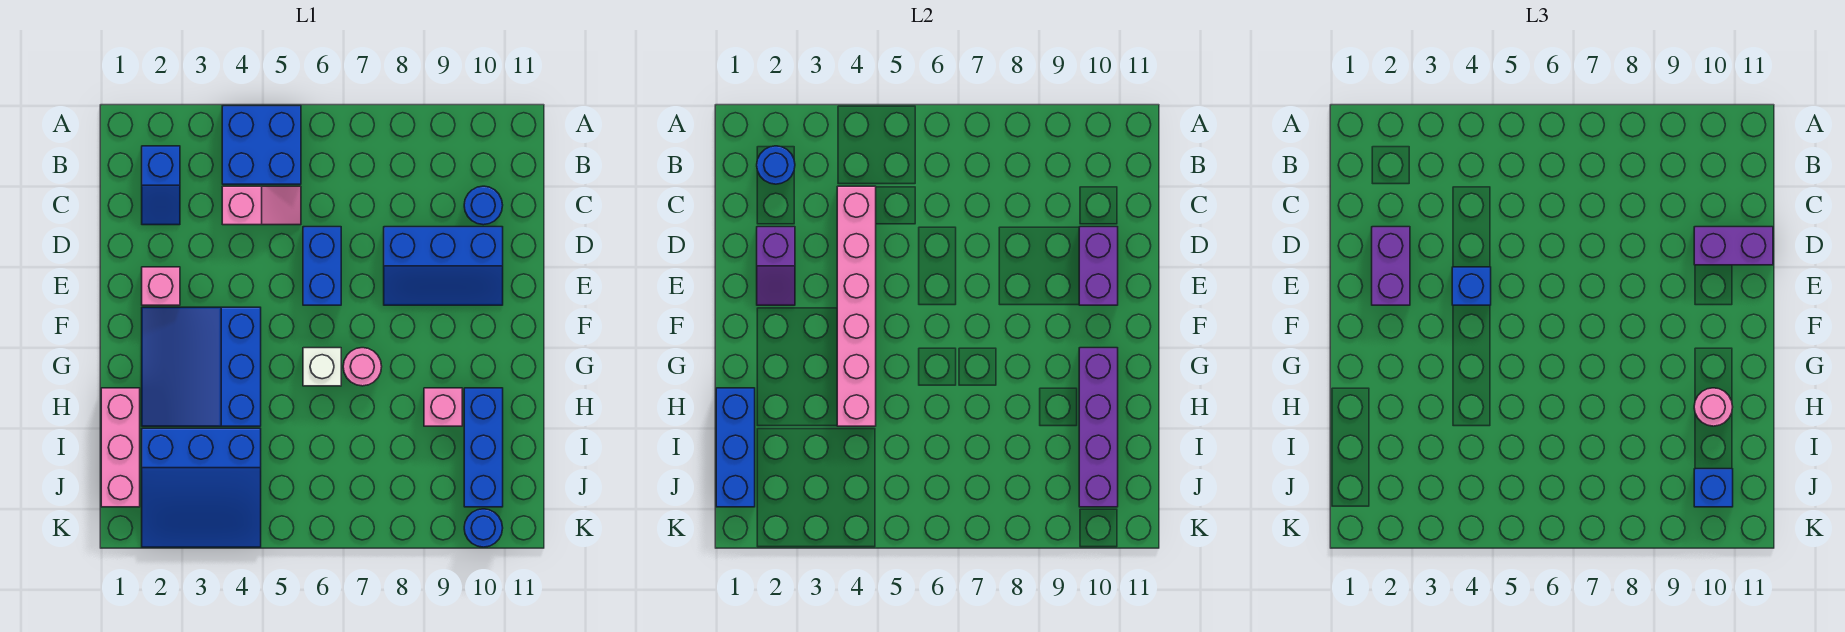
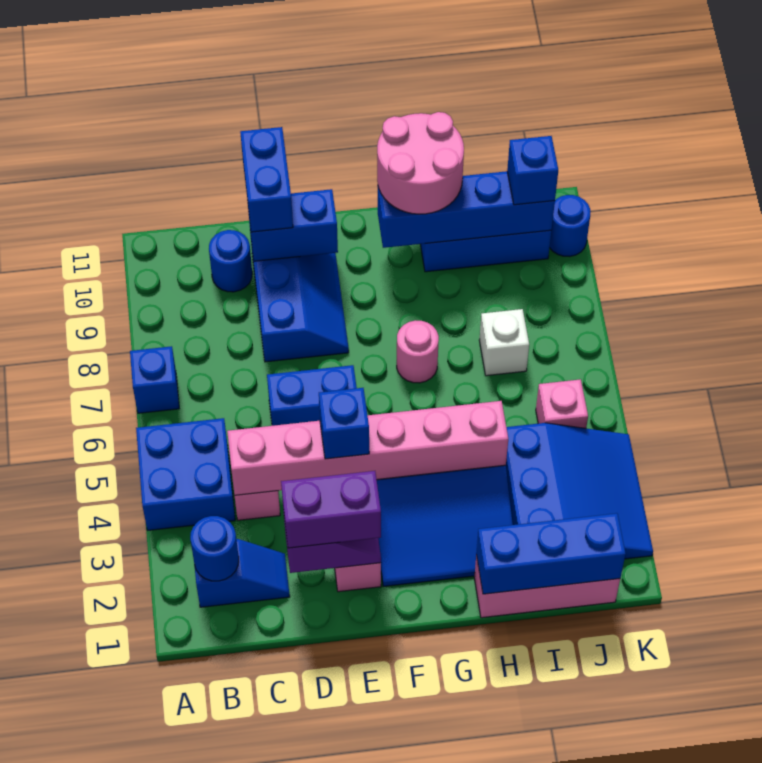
none -> blue brick A7 level 1
purple brick D10:E10 level 2 -> blue brick D10:E10 level 2
purple brick D10:D11 level 3 -> blue brick D10:D11 level 3
white brick G6 level 1 -> white brick I7 level 1
purple brick G10:J10 level 2 -> blue brick G10:J10 level 2
pink brick H9 level 1 -> pink brick J5 level 1
pink round brick H10 level 3 -> pink round brick G10:H11 level 3

